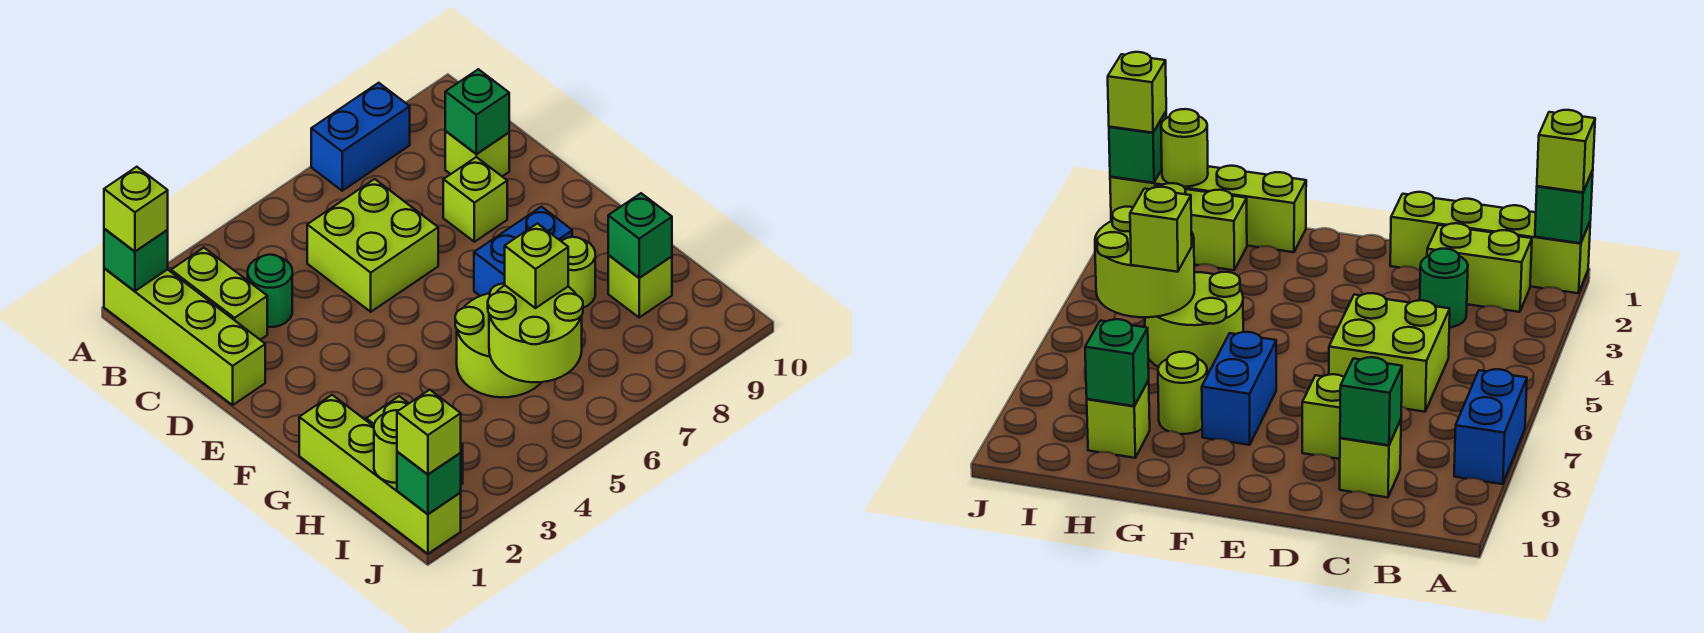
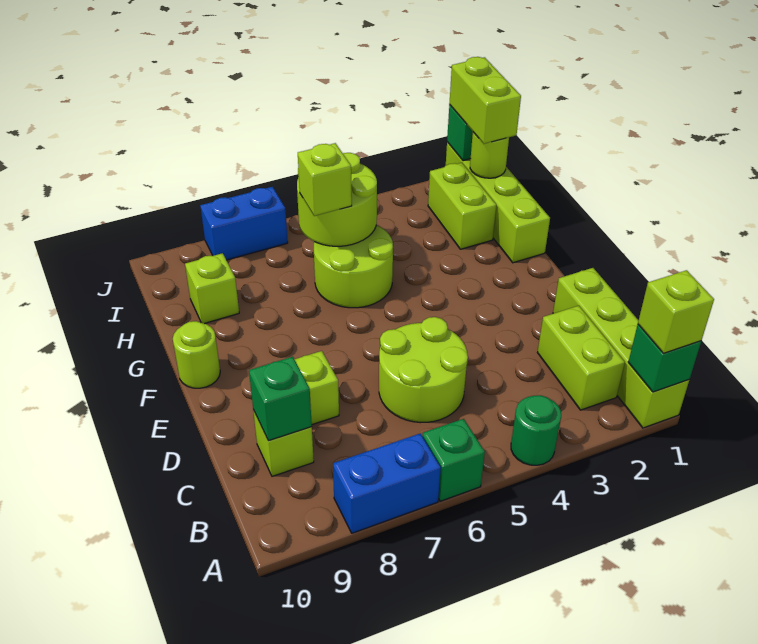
green round brick C3 level 1 -> green round brick A4 level 1
lime brick C5:D6 level 1 -> lime round brick C5:D6 level 1
blue brick F7:F8 level 1 -> blue brick J7:J8 level 1
lime round brick G8 level 1 -> lime round brick F10 level 1
green brick H9 level 2 -> green brick A6 level 1
lime brick J1 level 3 -> lime brick I1:J1 level 3

